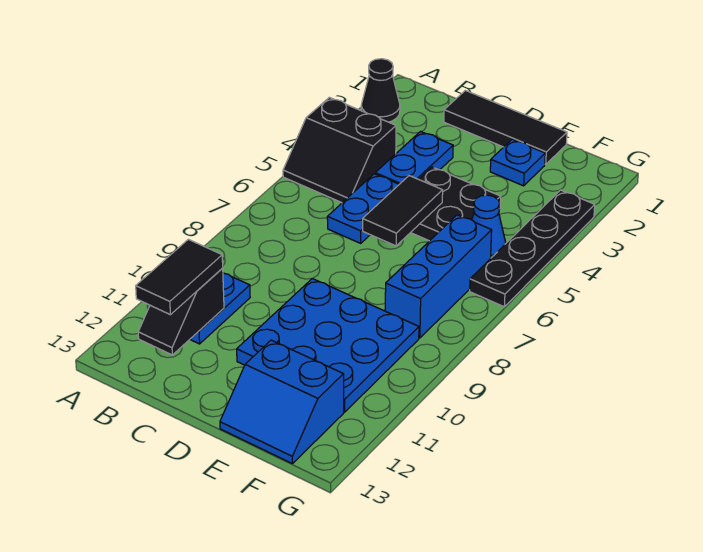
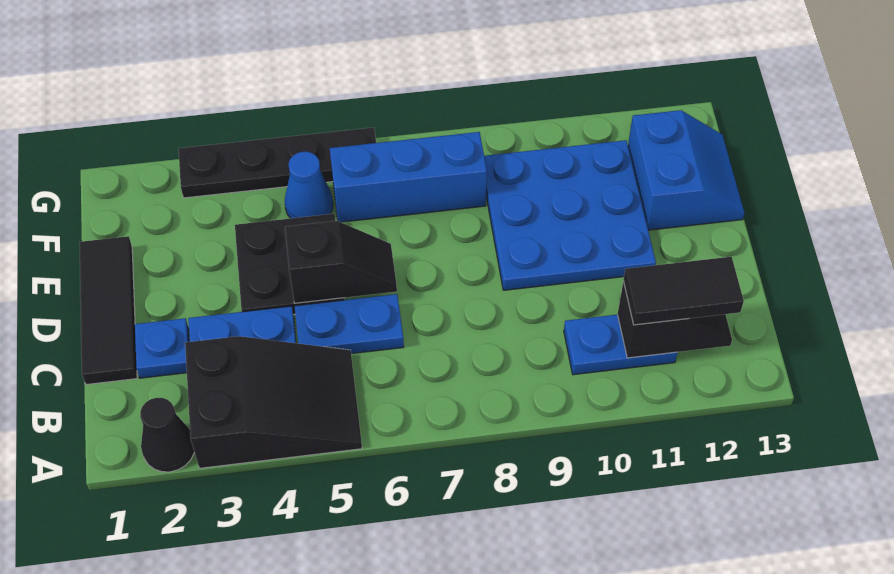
black slope A4:B5 level 1 top 4 -> black slope A3:B5 level 1 top 3
black tile D5:D6 level 2 -> black slope D5:D6 level 2 top 5
blue plate E2 level 1 -> blue plate C2 level 1

